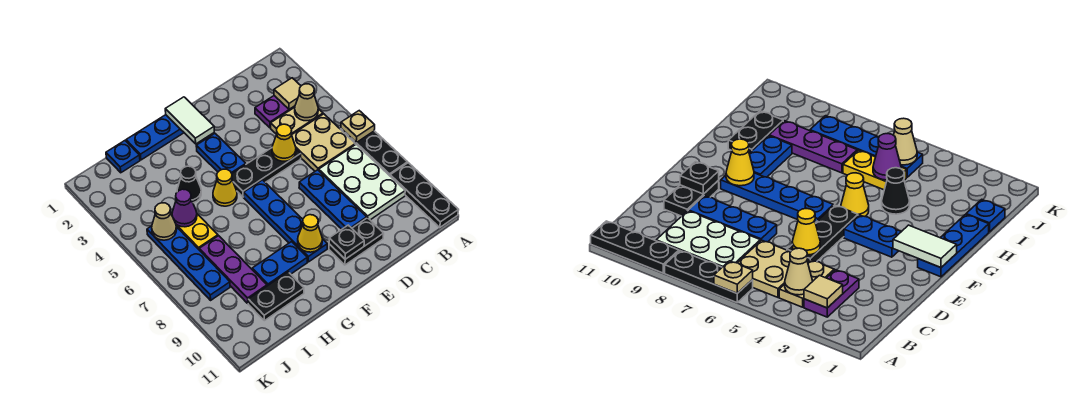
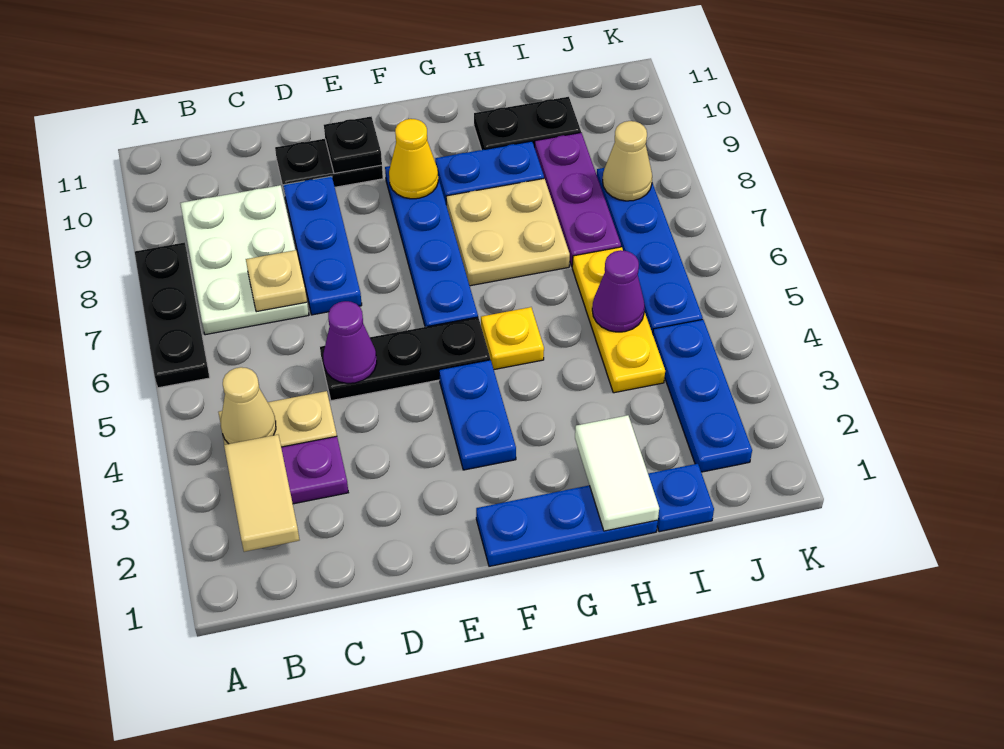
tan plate A6 level 2 -> tan plate C7 level 2
black plate A9:A11 level 1 -> none
tan tile B3 level 2 -> tan tile B2:B3 level 2
tan plate B5:C6 level 1 -> tan plate G7:H8 level 1
yellow cone D5 level 2 -> purple cone D5 level 2
white tile F1:F2 level 2 -> white tile H1:H2 level 2
yellow cone G5 level 1 -> yellow plate G5 level 1
black cone H4 level 1 -> none
yellow plate I5:I6 level 1 -> yellow plate I4:I6 level 1
none -> blue plate J2:J4 level 1
tan cone J5 level 2 -> tan cone J8 level 2

